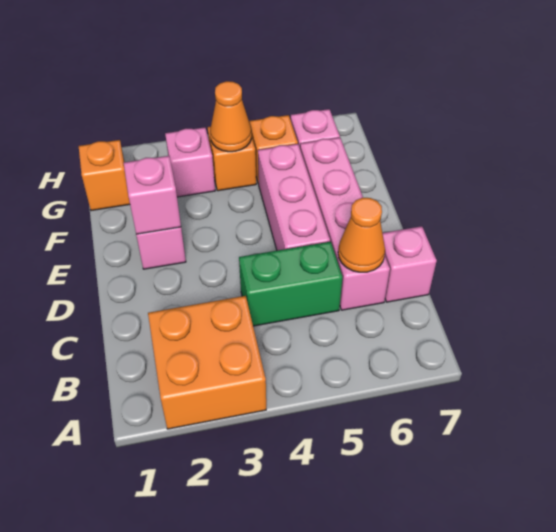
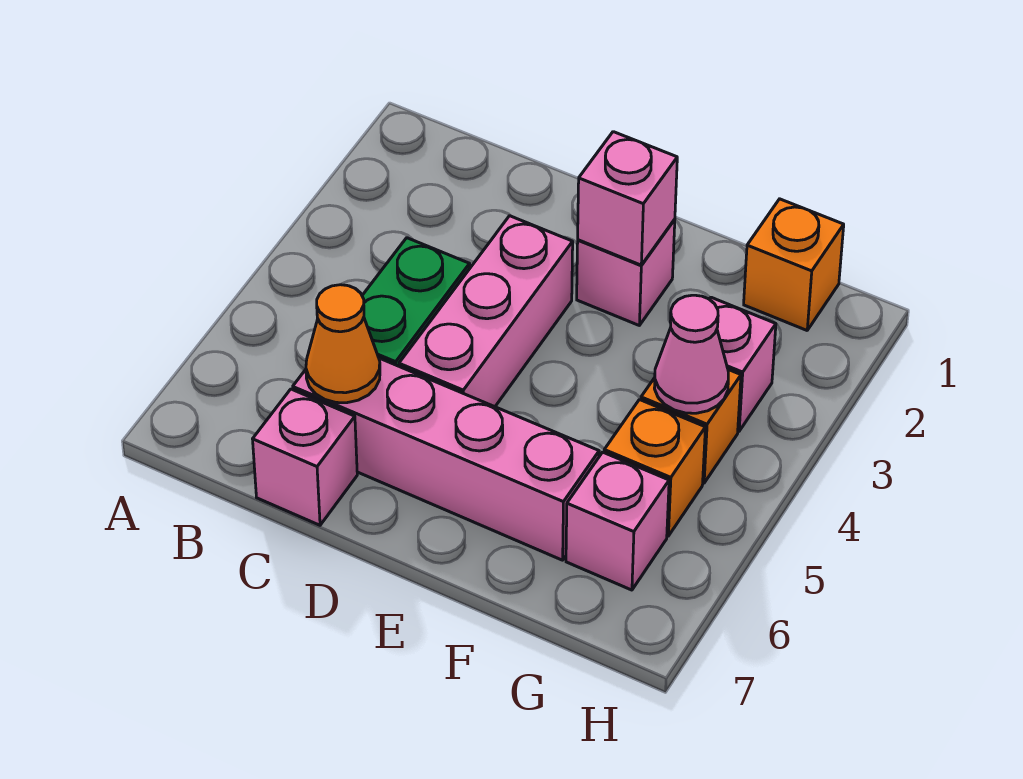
orange brick A2:B3 level 1 -> none
pink brick D5:F5 level 1 -> pink brick D3:D5 level 1
orange cone G4 level 2 -> pink cone G4 level 2

